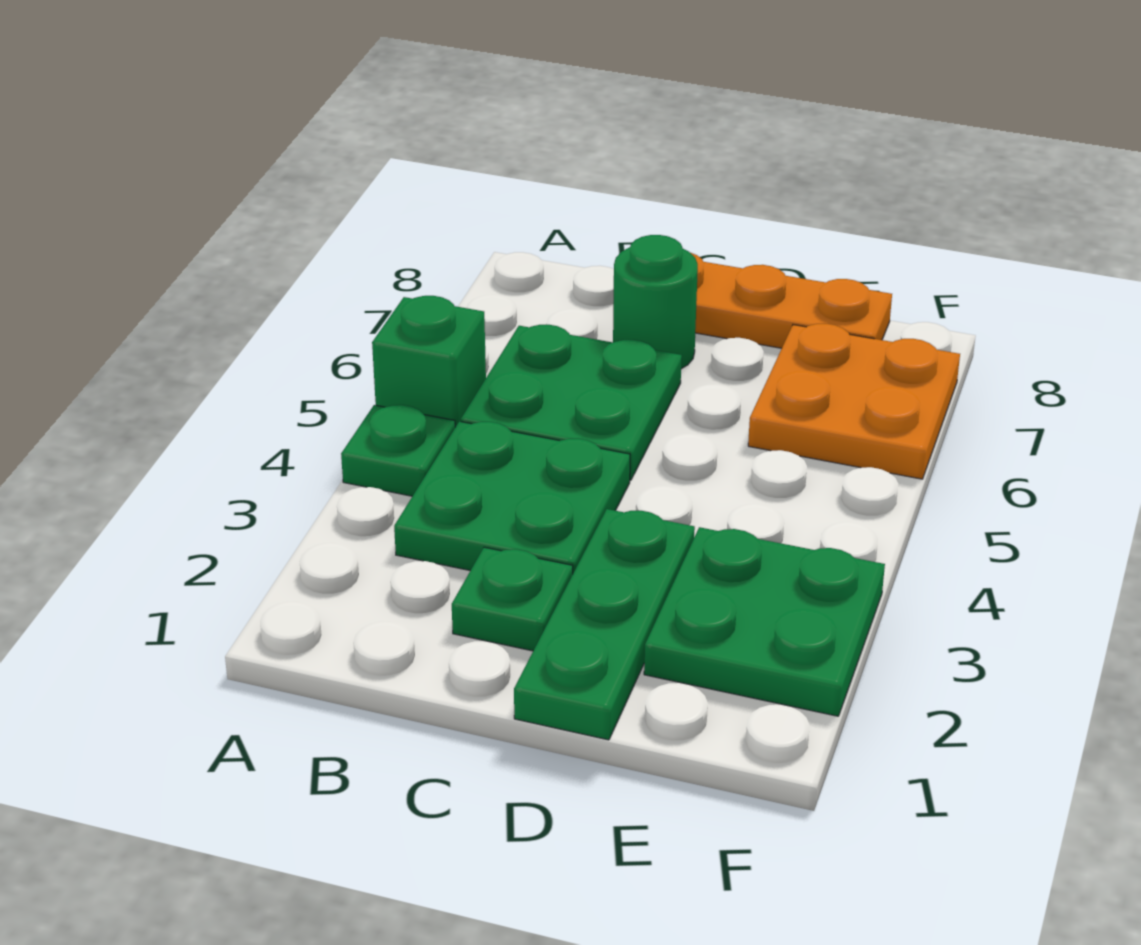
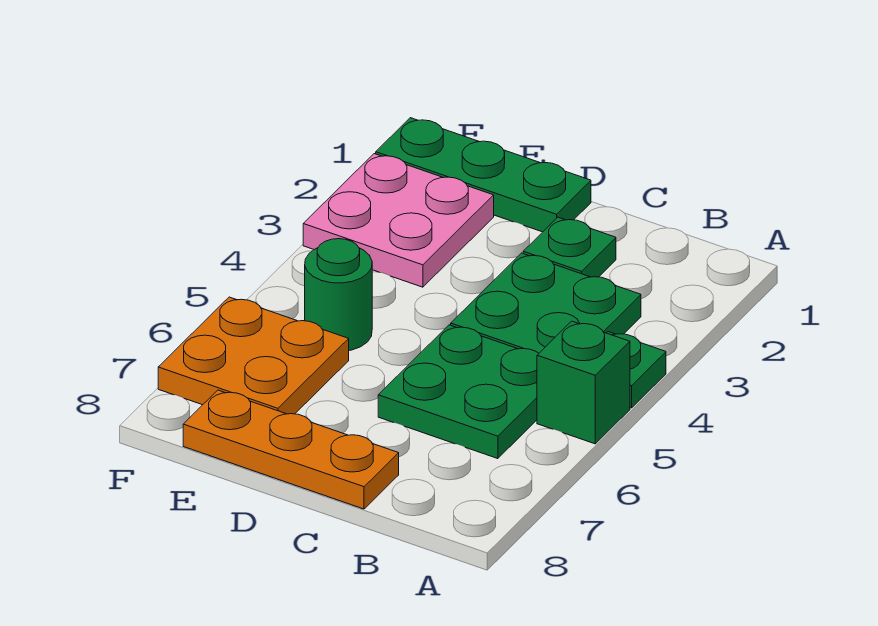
green round brick C7 level 1 -> green round brick E5 level 1
green plate D1:D3 level 1 -> green plate D1:F1 level 1
green plate E2:F3 level 1 -> pink plate E2:F3 level 1

